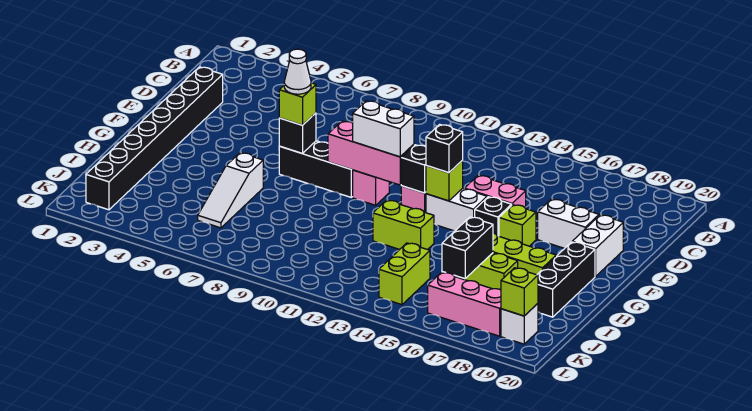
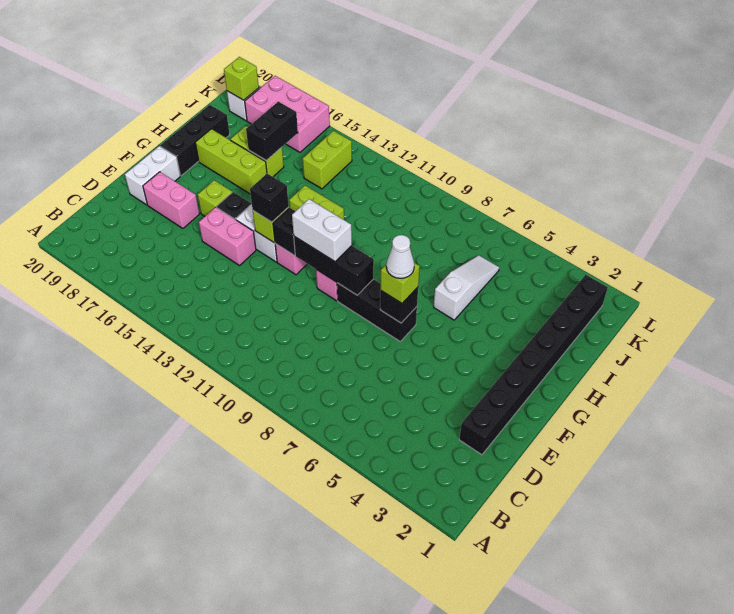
white brick E17:E18 level 1 -> pink brick E17:E18 level 1
pink brick F9:F11 level 2 -> black brick F9:F11 level 2
pink brick K16:K18 level 1 -> pink brick K16:L18 level 1

